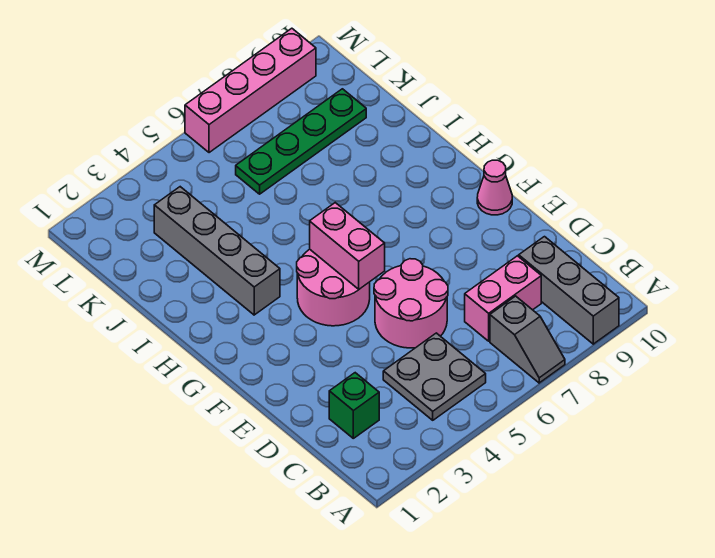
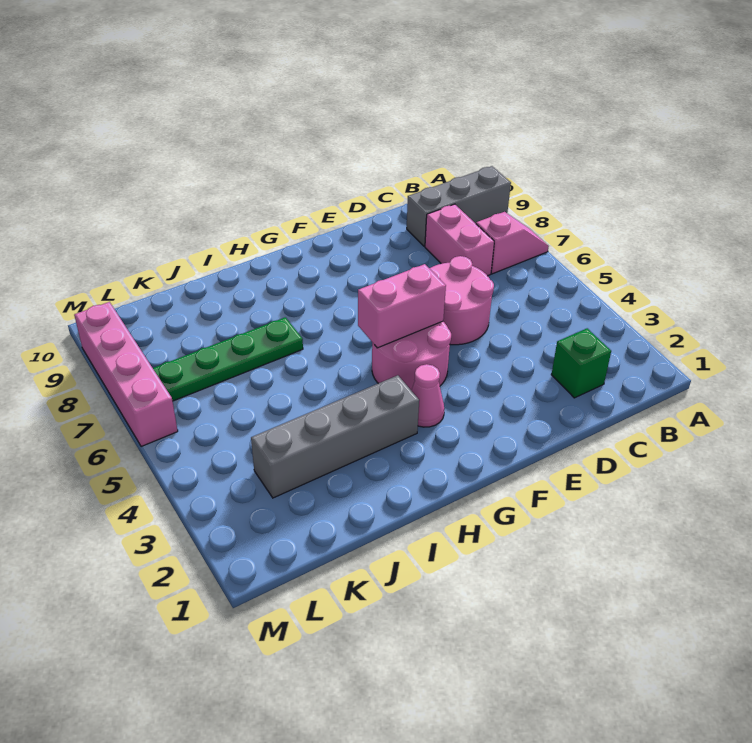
grey slope A7:B7 level 1 top B -> pink slope A7:B7 level 1 top B
grey plate B4:C5 level 1 -> none
pink cone F10 level 1 -> pink cone G3 level 1
green plate K6:K9 level 1 -> green plate I7:L7 level 1

